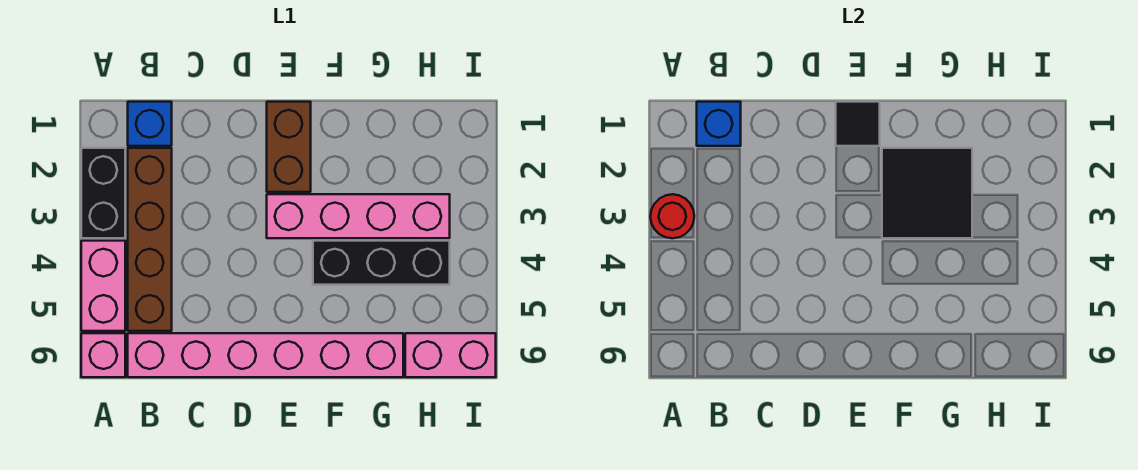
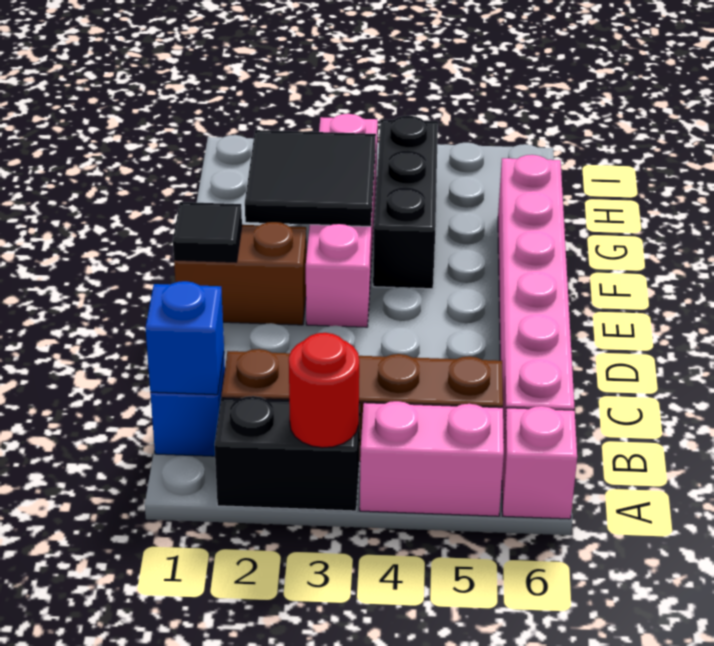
pink brick H6:I6 level 1 -> none

